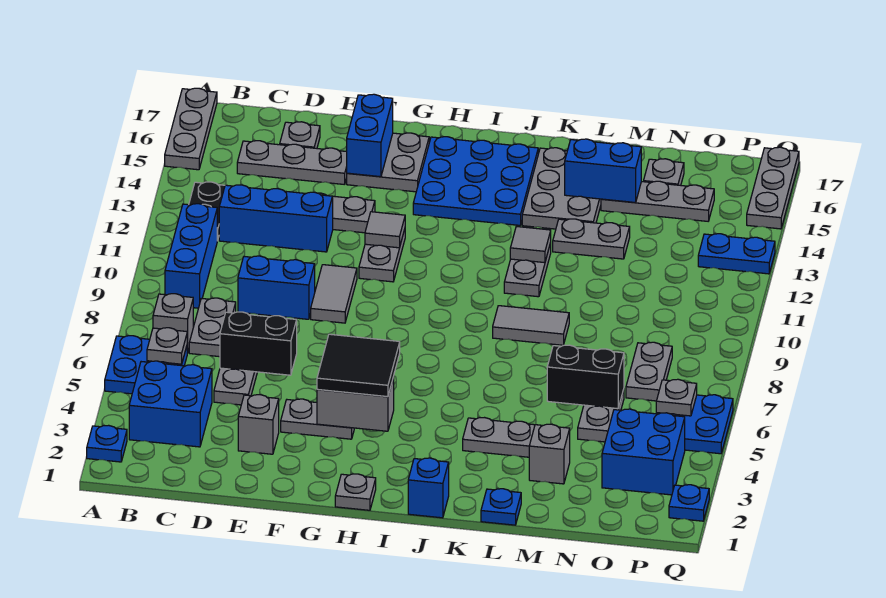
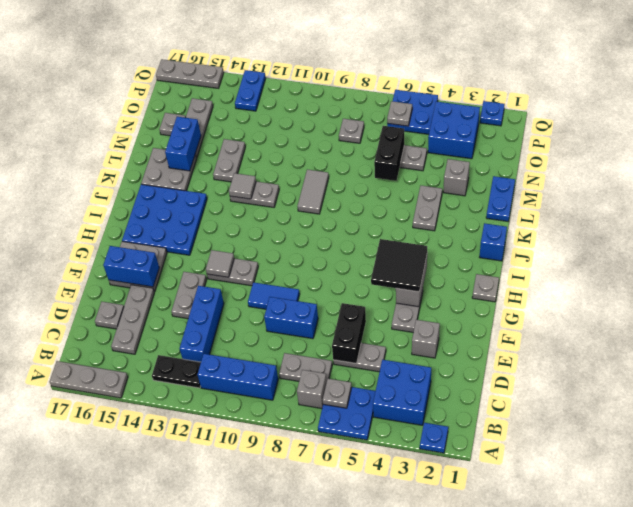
blue brick D9:E9 level 1 -> blue brick E8:E9 level 1
grey tile F9:F10 level 1 -> blue tile F9:F10 level 1
grey plate K14:L16 level 1 -> grey plate K15:L16 level 1
blue plate L1 level 1 -> blue plate L1:M1 level 1
grey plate O7:O8 level 1 -> grey plate O8 level 1

